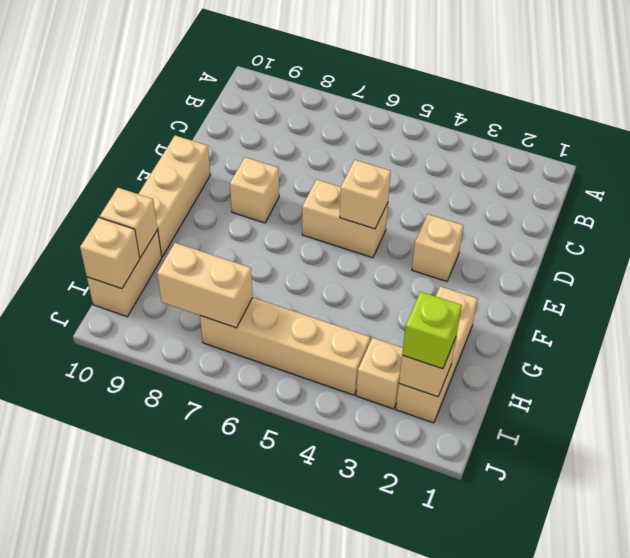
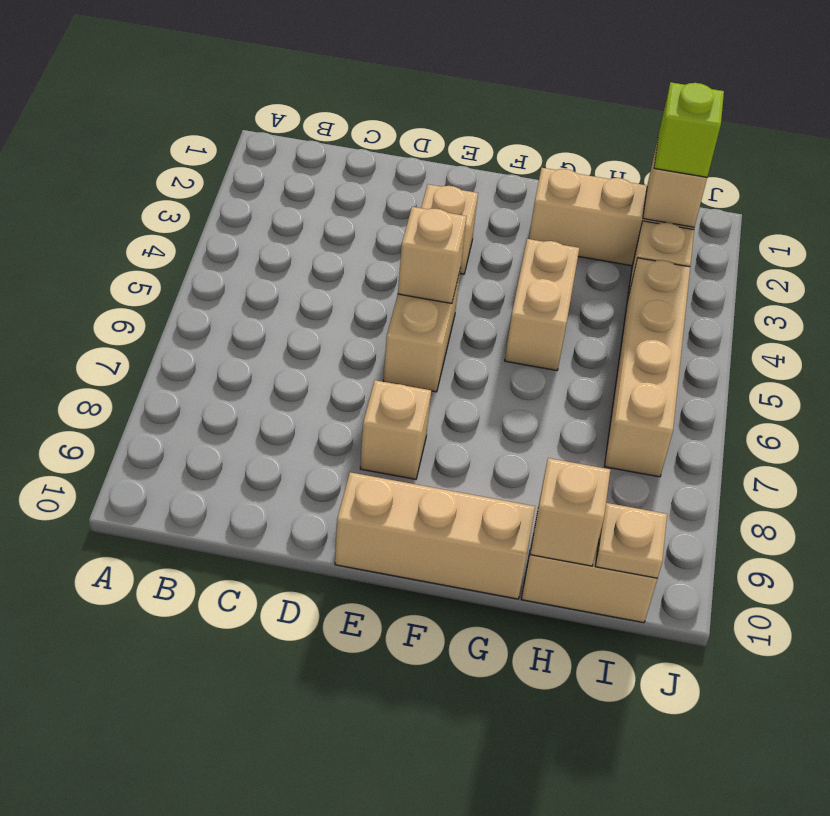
tan brick I7:I8 level 2 -> tan brick G4:G5 level 1
tan brick I10 level 2 -> tan plate I10 level 2

